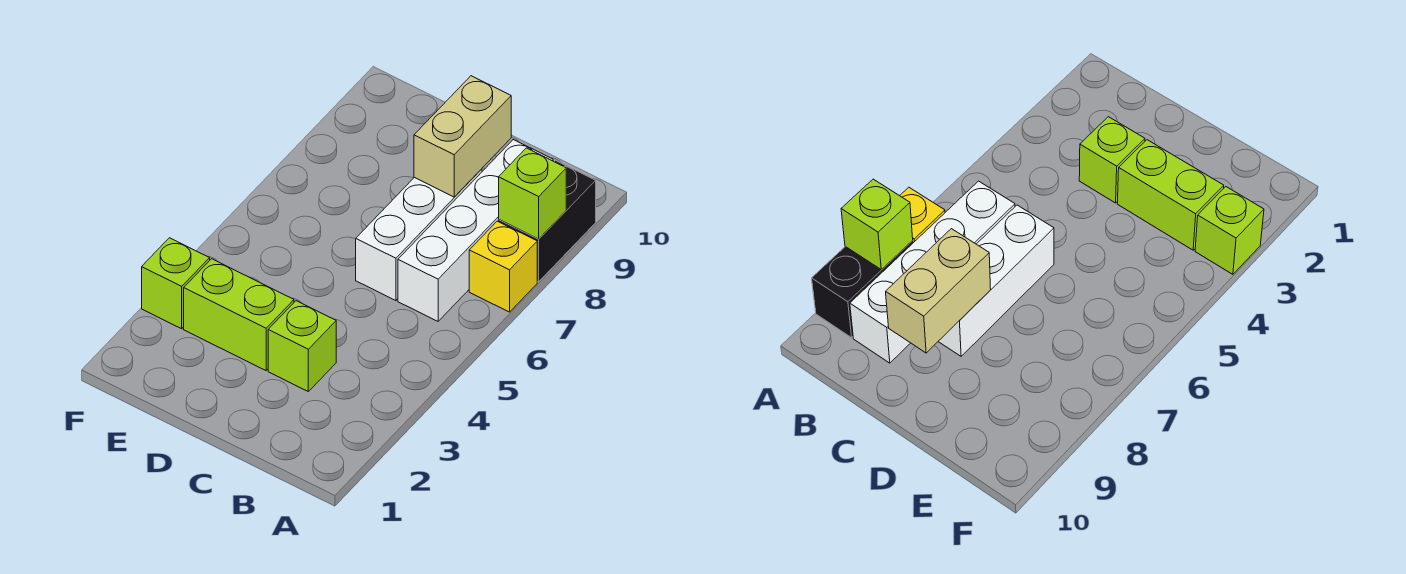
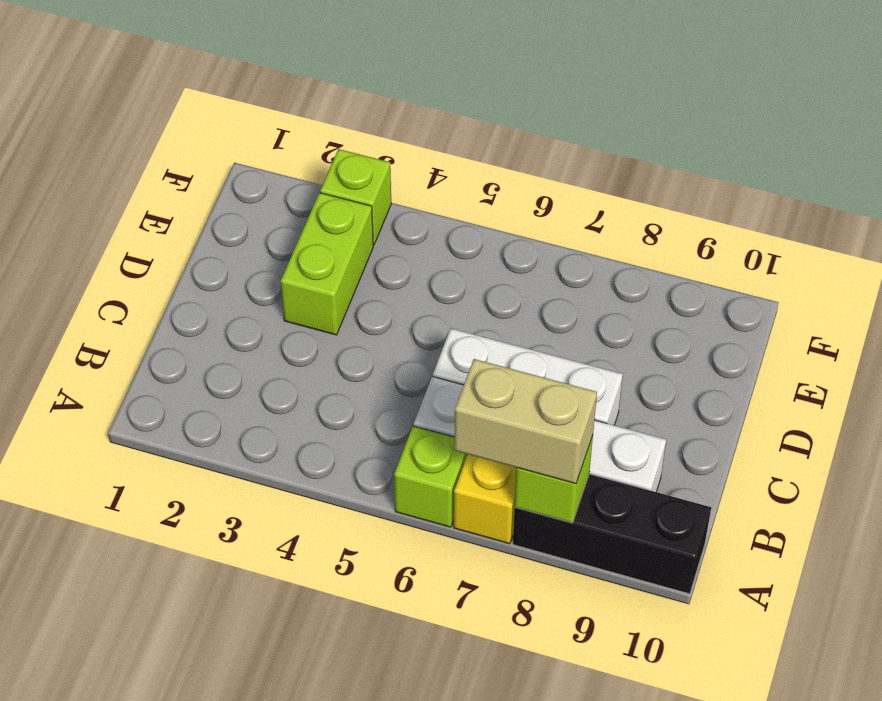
black brick A8:A9 level 1 -> black brick A8:A10 level 1
lime brick C3 level 1 -> lime brick A6 level 1
tan brick C8:C9 level 2 -> tan brick A7:A8 level 3

